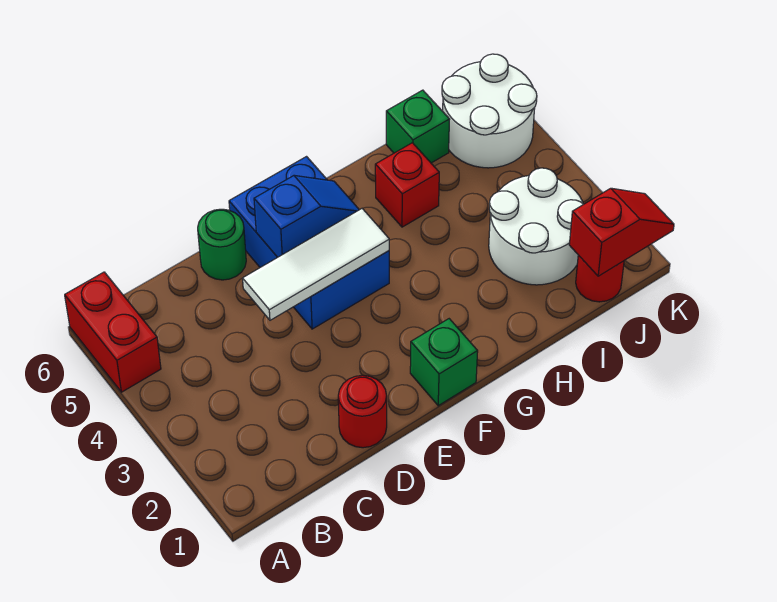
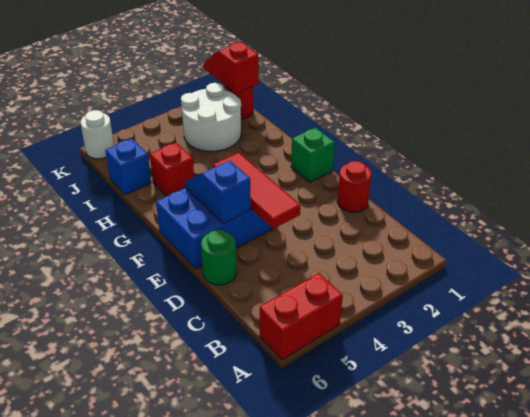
white tile D4:F4 level 2 -> red tile D4:F4 level 2
green brick I6 level 1 -> blue brick I6 level 1
white round brick J5:K6 level 1 -> white round brick K6 level 1

